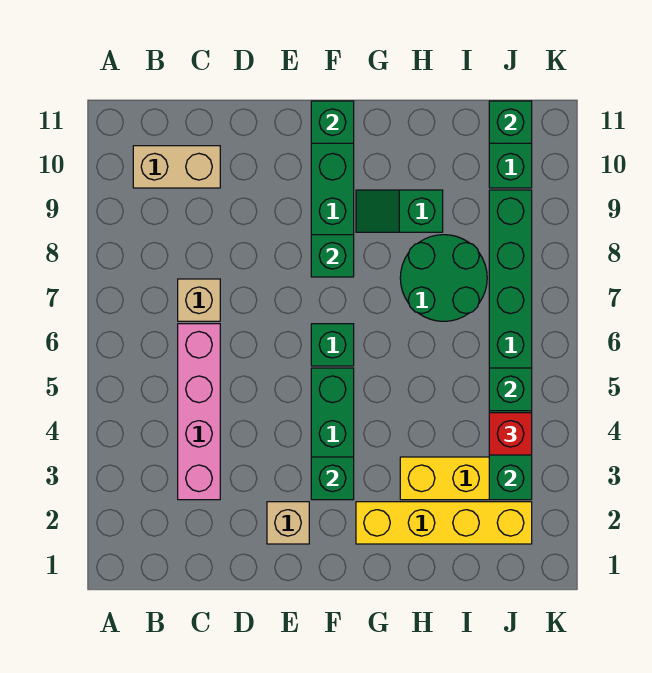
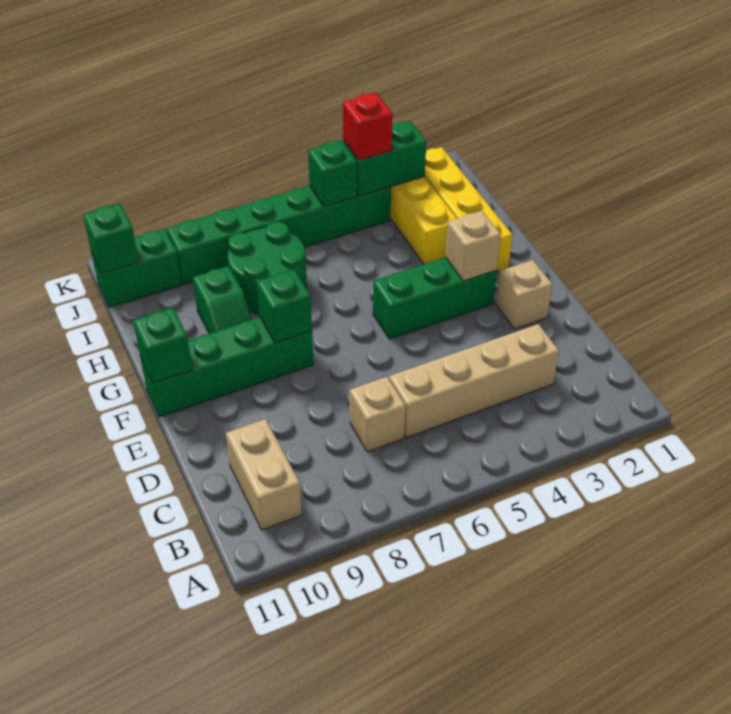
pink brick C3:C6 level 1 -> tan brick C3:C6 level 1
green brick F3 level 2 -> tan brick F3 level 2
green brick F6 level 1 -> none

